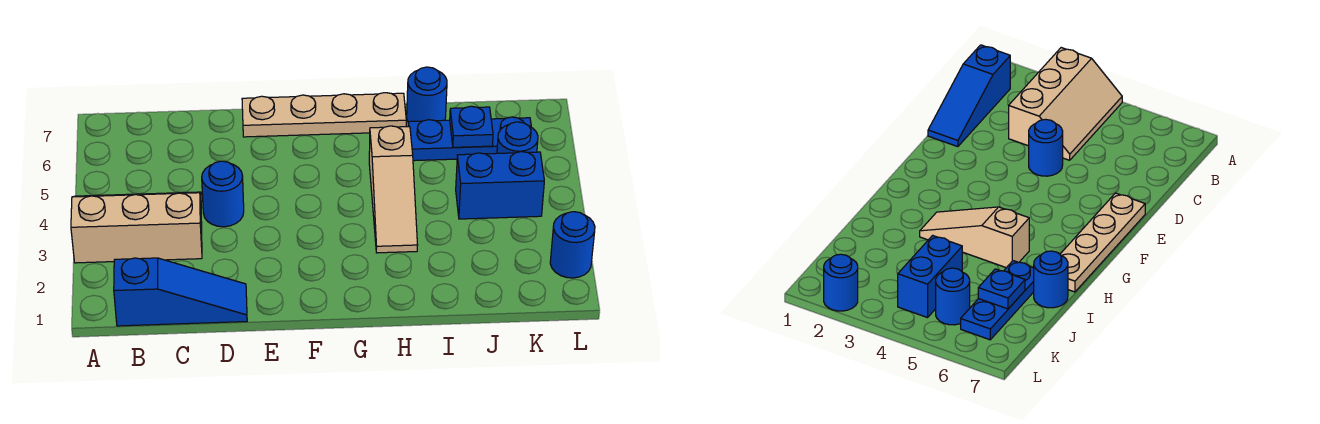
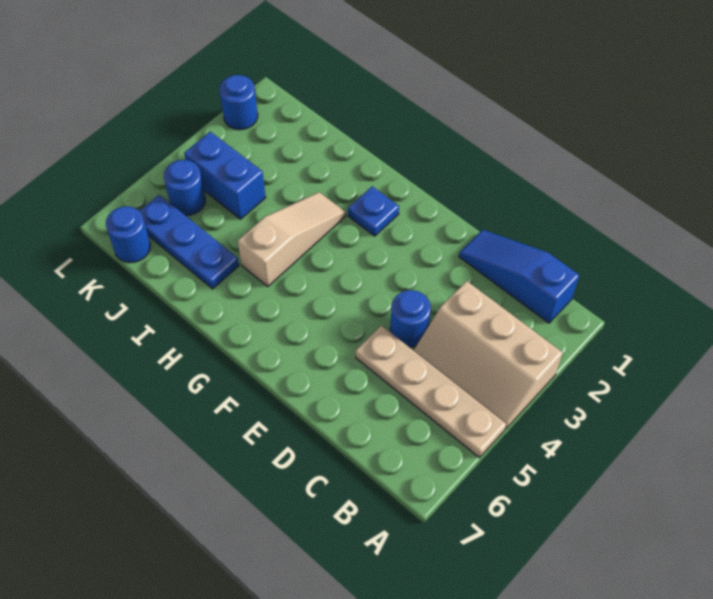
tan plate E7:H7 level 1 -> tan plate A5:D5 level 1
blue round brick I7 level 1 -> blue round brick K7 level 1
blue plate J6 level 2 -> blue plate G2 level 1

